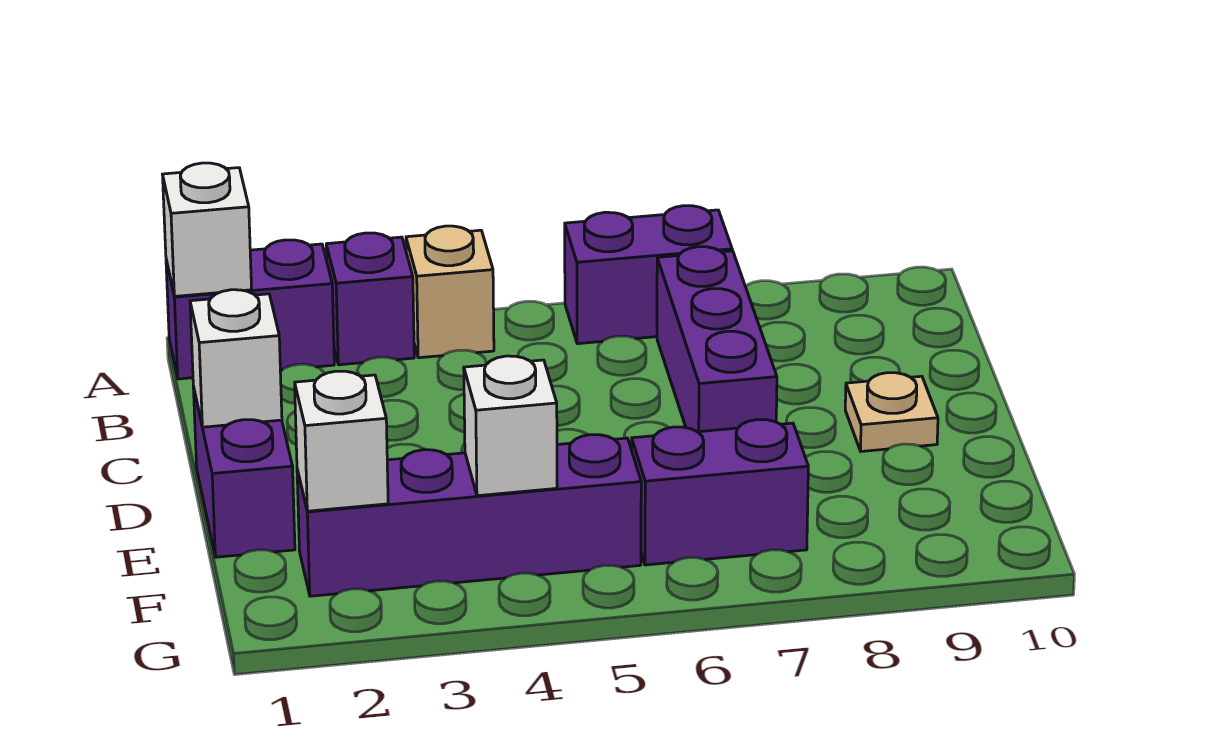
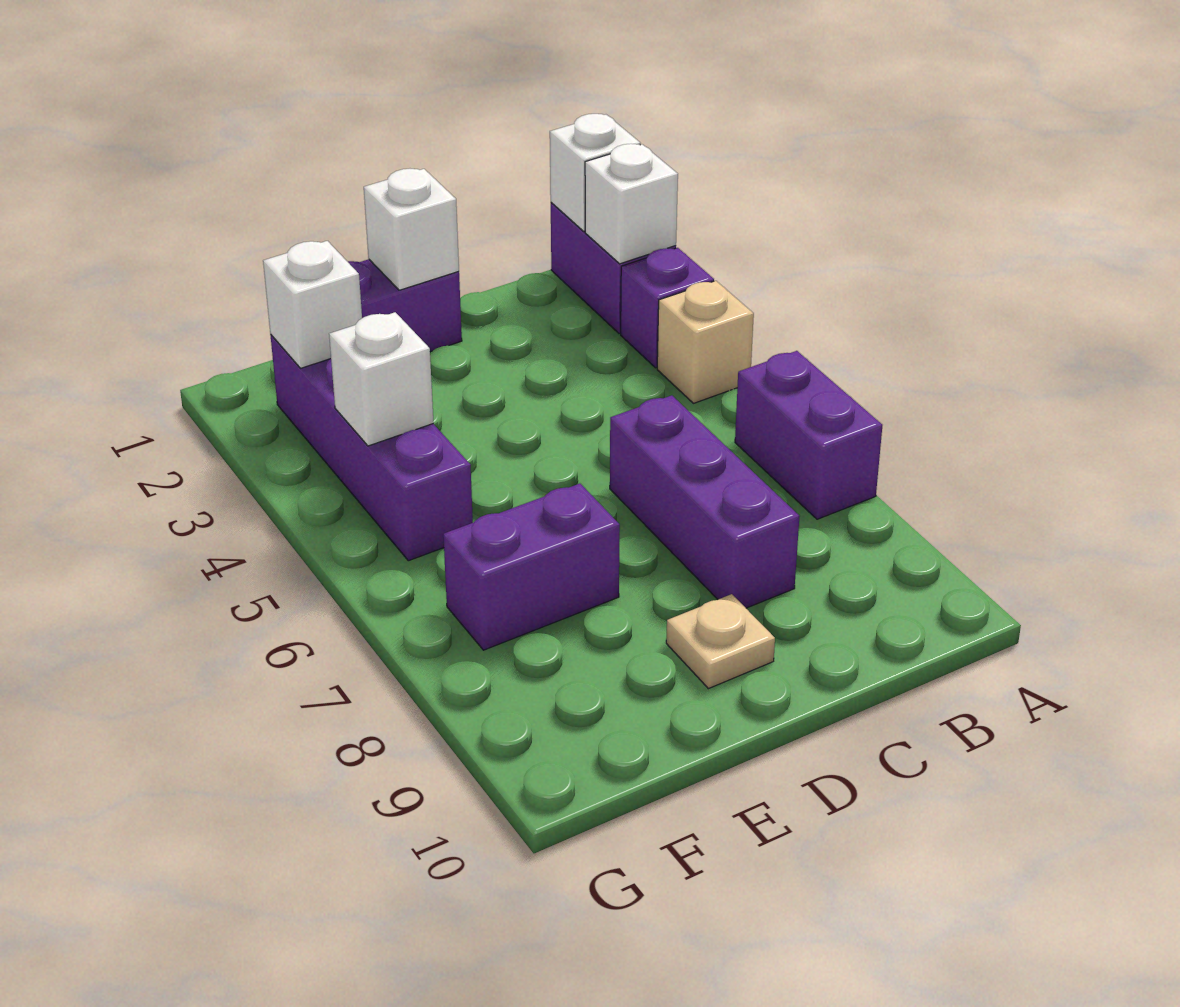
none -> white brick A2 level 2
purple brick B7:D7 level 1 -> purple brick C6:C8 level 1
purple brick F6:F7 level 1 -> purple brick E7:F7 level 1

